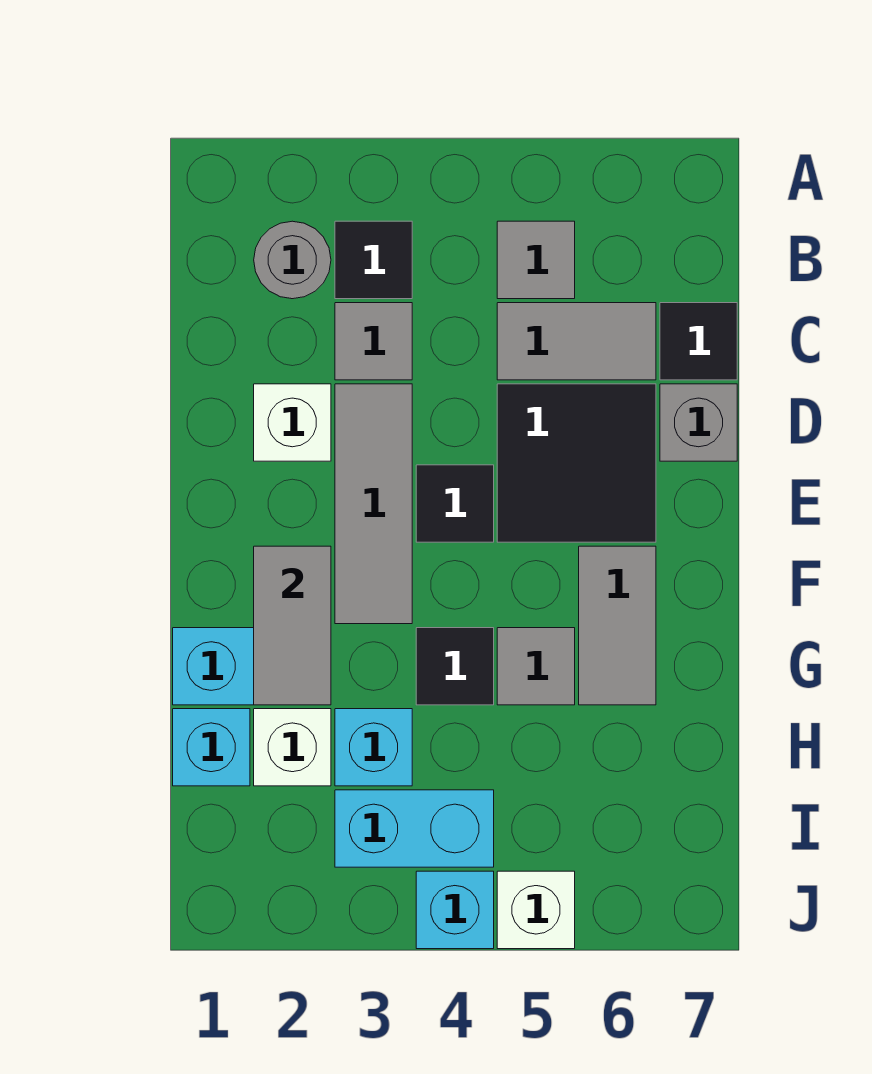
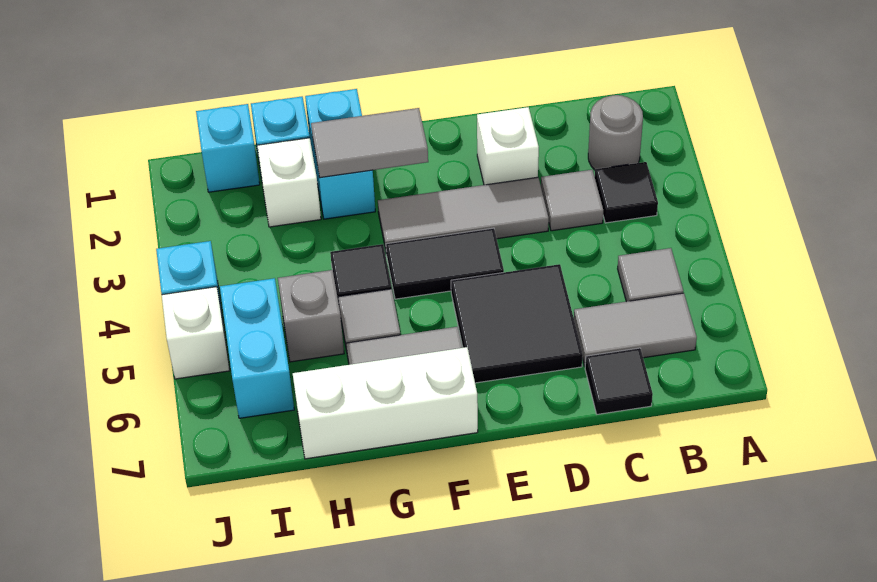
grey tile C5:C6 level 1 -> grey tile B6:C6 level 1
grey brick D7 level 1 -> grey brick H5 level 1
black tile E4 level 1 -> black tile E4:F4 level 1
none -> white brick F7:H7 level 1
cyan brick H3 level 1 -> cyan brick I1 level 1
cyan brick I3:I4 level 1 -> cyan brick I5:I6 level 1

